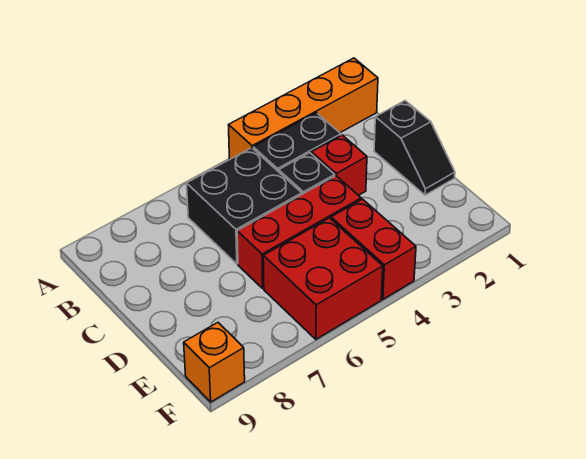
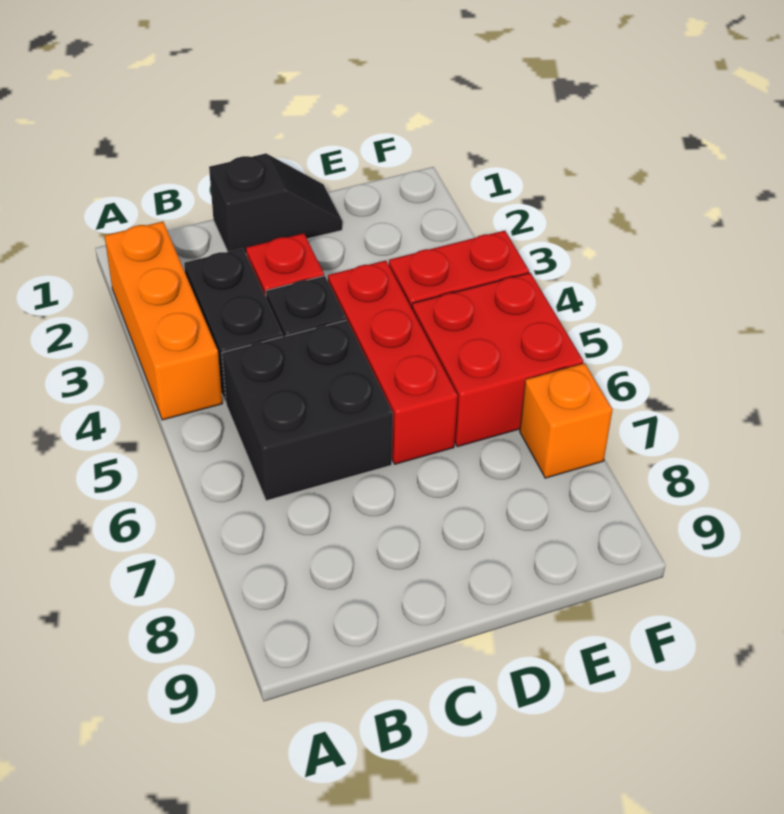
orange brick A1:A4 level 1 -> orange brick A2:A4 level 1
orange brick F9 level 1 -> orange brick F7 level 1

